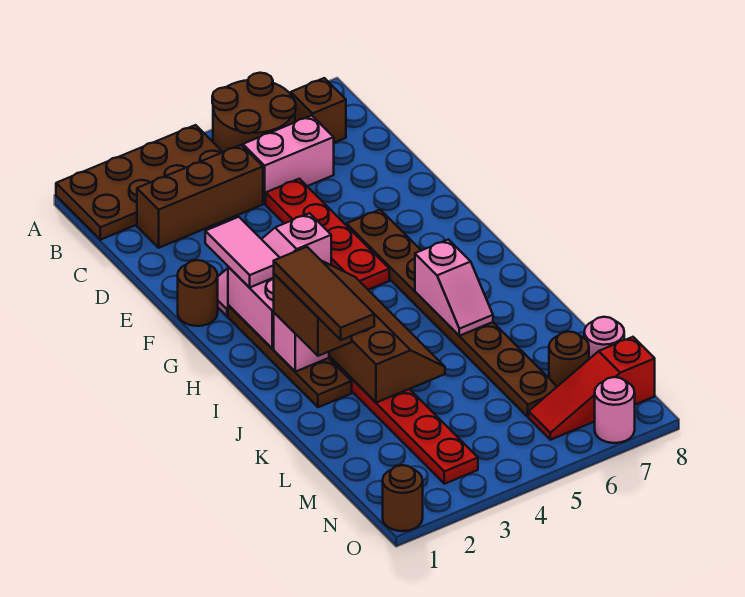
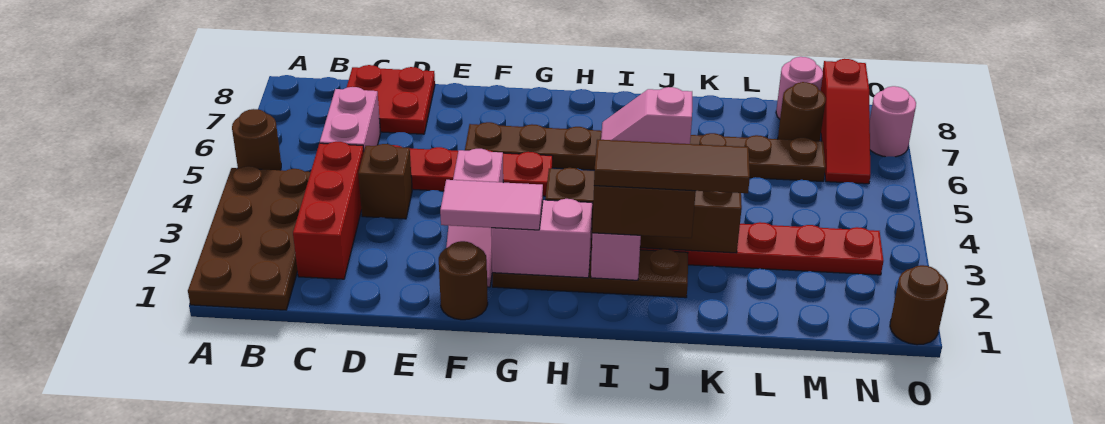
brown round brick A5:B6 level 1 -> brown round brick A5 level 1
brown brick B7 level 1 -> brown brick D4 level 1
brown brick C2:C4 level 1 -> red brick C2:C4 level 1
none -> red plate C7:D8 level 1
pink slope I6:J6 level 2 top I -> pink slope I6:J6 level 2 top J

